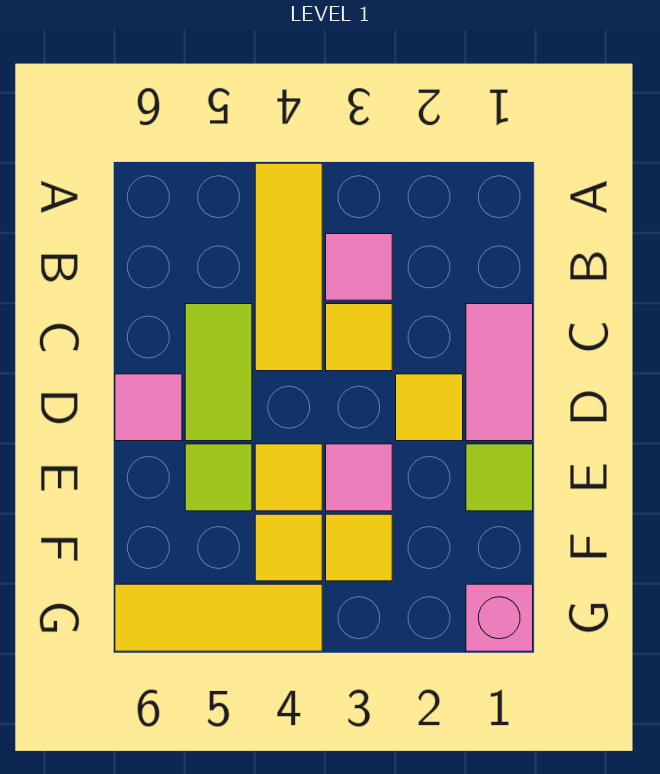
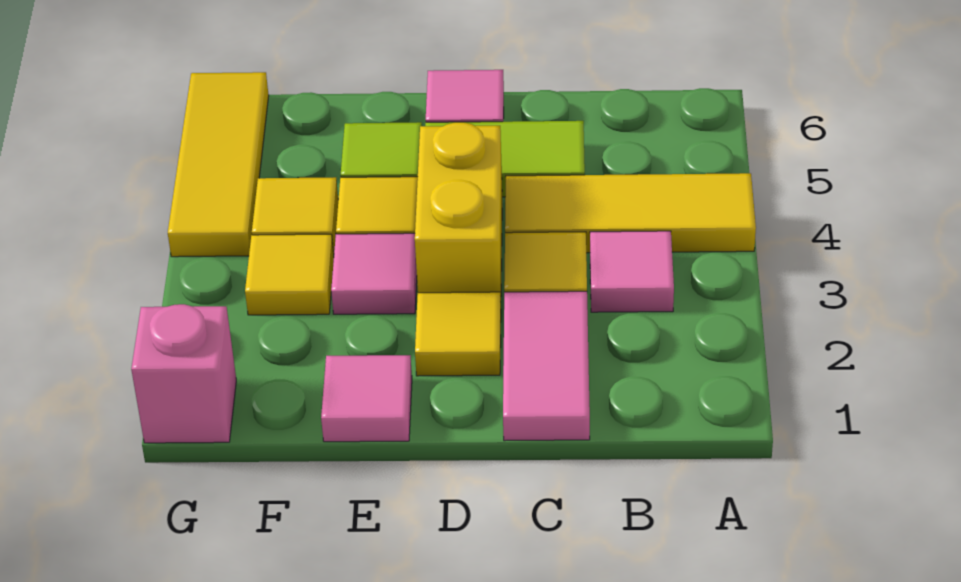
pink tile C1:D1 level 1 -> pink tile C1:C2 level 1
none -> yellow brick D3:D4 level 1
lime tile E1 level 1 -> pink tile E1 level 1

